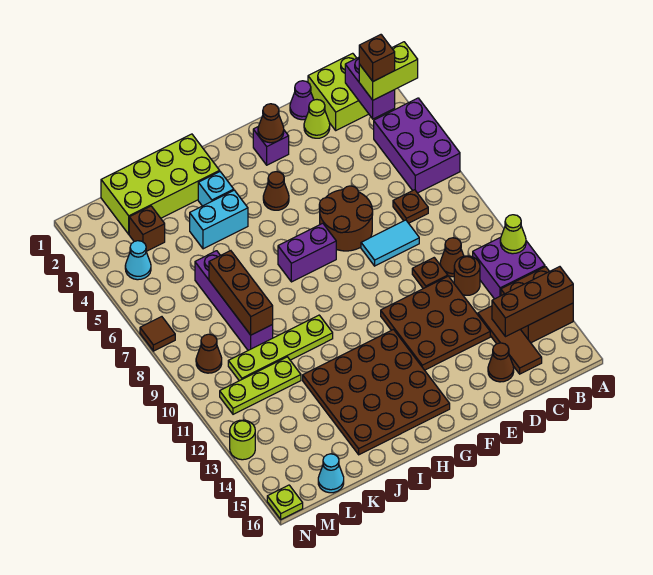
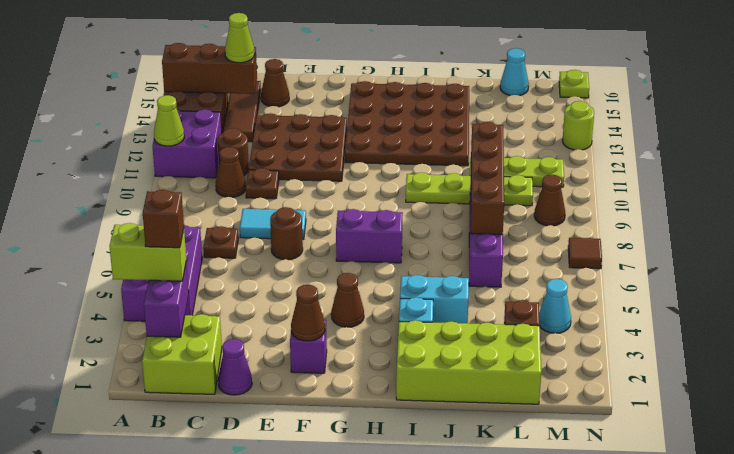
lime cone D2 level 1 -> lime cone C14 level 3
brown round brick E6:F7 level 1 -> brown round brick E7 level 1
brown brick K7:K9 level 2 -> brown brick K7:K10 level 2

